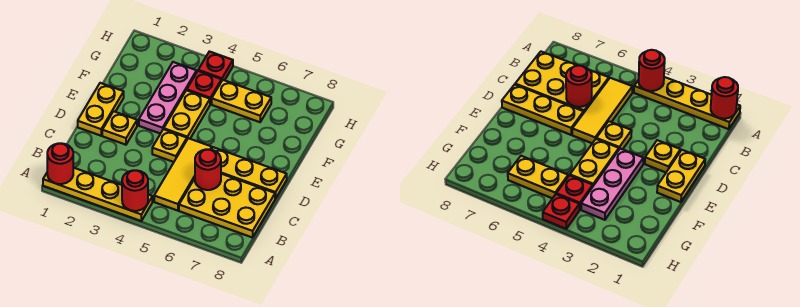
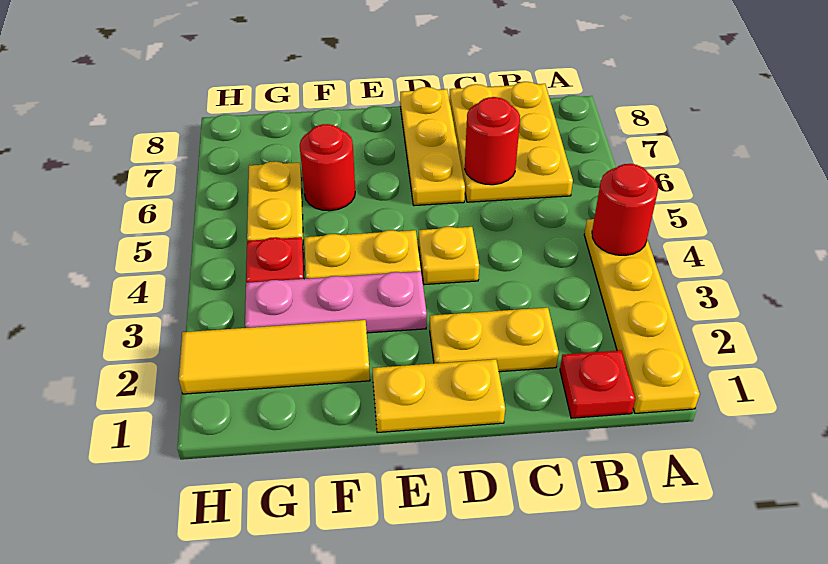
red round brick A1 level 2 -> red round brick F6 level 1
yellow tile B5:D5 level 1 -> yellow tile F2:H2 level 1
yellow plate D2 level 1 -> yellow plate C2:D2 level 1
red plate H4 level 1 -> red plate B1 level 1

